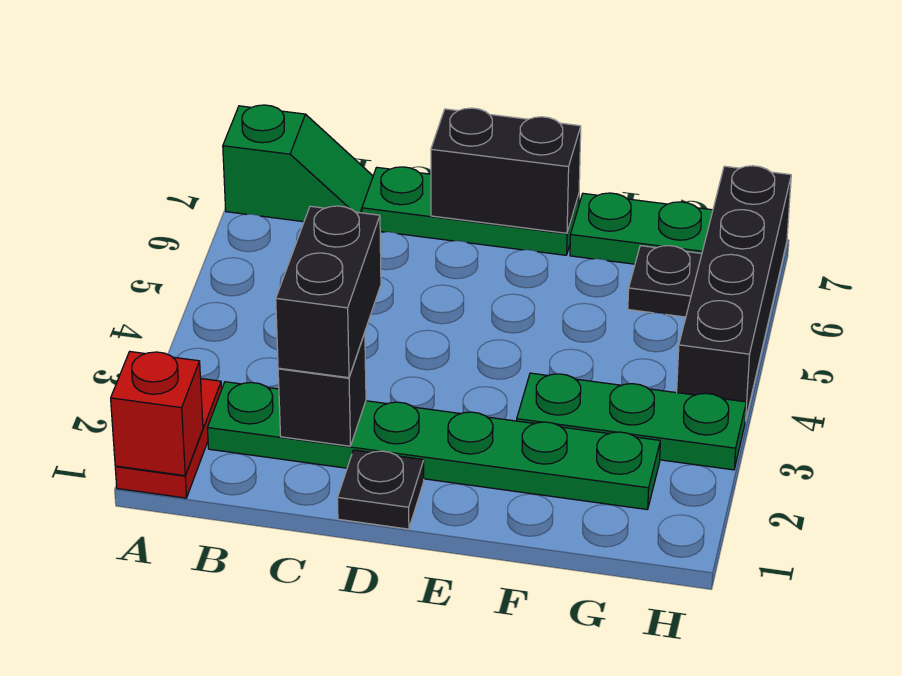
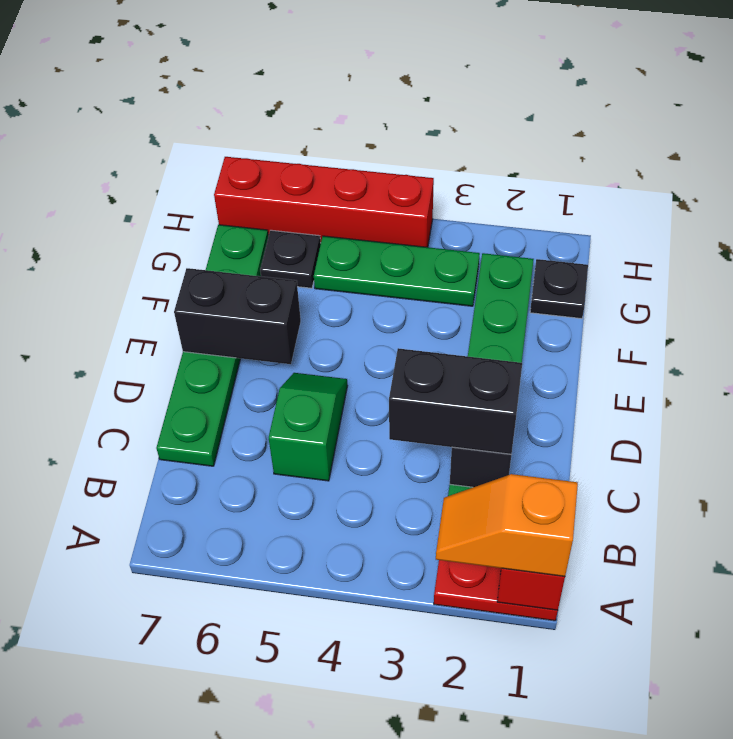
none -> orange slope A1:A2 level 3 top 1
green slope A7:B7 level 1 top A -> green slope C5:D5 level 1 top C
black plate D1 level 1 -> black plate G1 level 1
black brick D7:E7 level 2 -> black brick E6:E7 level 2
green plate F3:H3 level 1 -> green plate G3:G5 level 1
black brick H4:H7 level 1 -> red brick H4:H7 level 1

